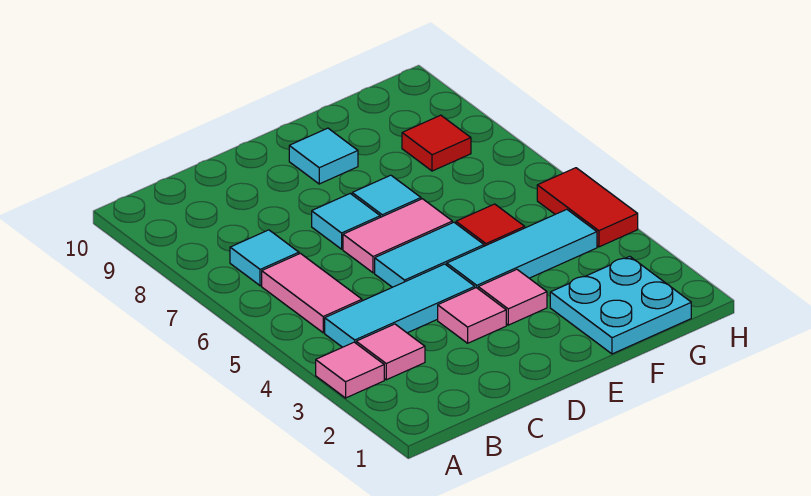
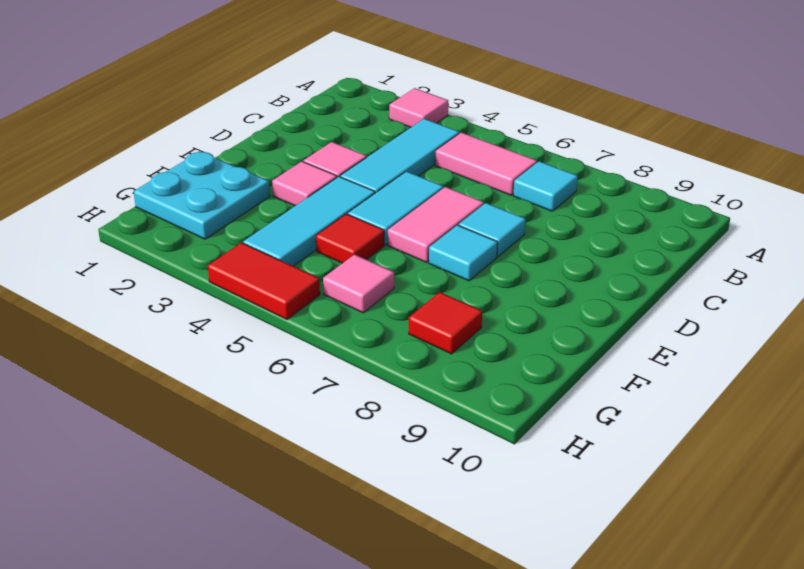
pink tile B3 level 1 -> pink tile G6 level 1
cyan tile E9 level 1 -> none

